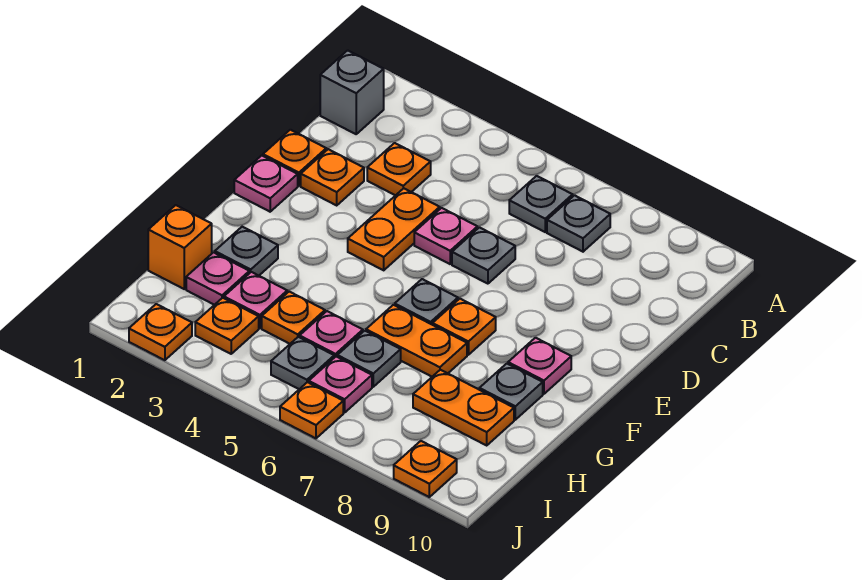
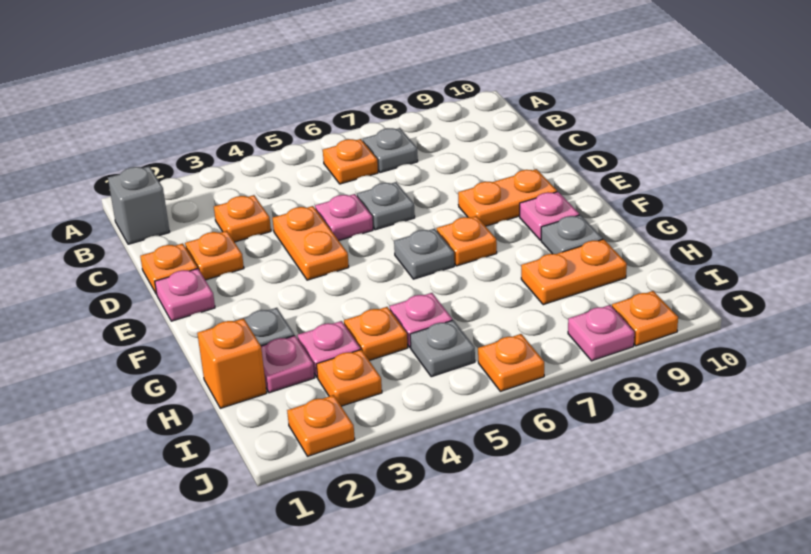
grey plate B6 level 1 -> orange plate B6 level 1
orange plate G6:G7 level 1 -> orange plate E8:E9 level 1
grey plate H6 level 1 -> none
pink plate I6 level 1 -> pink plate J8 level 1

